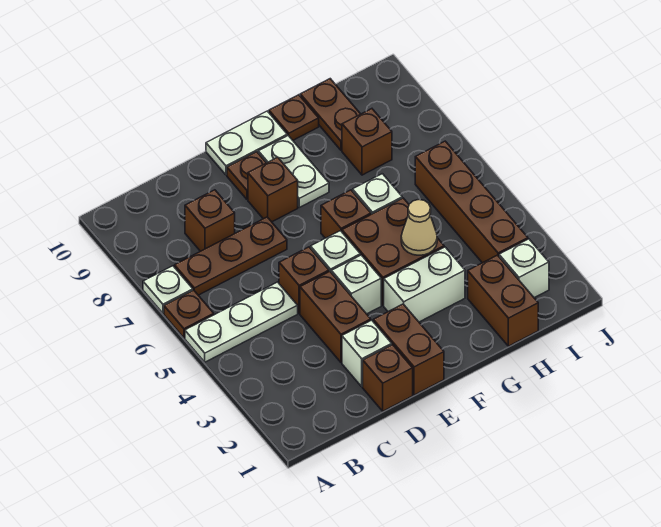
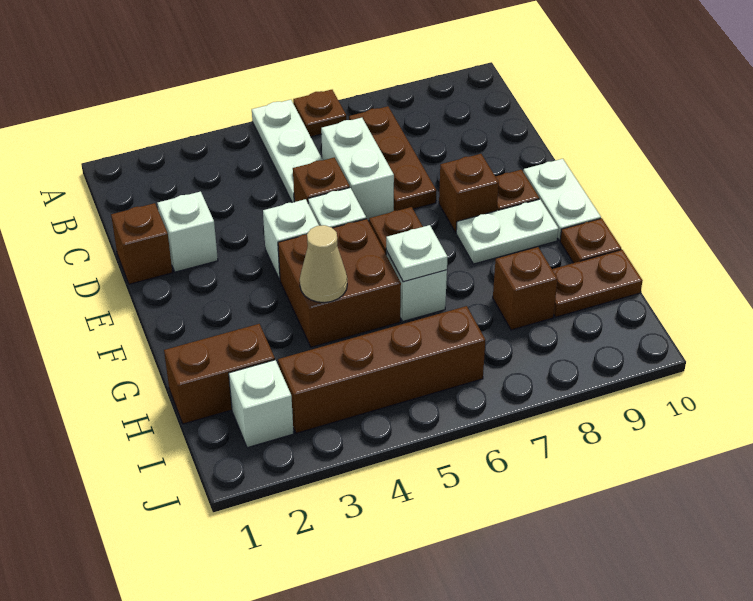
white plate A7 level 1 -> white plate G6 level 2
brown brick C8 level 1 -> none
brown brick D3:D4 level 1 -> none
brown brick E1:E2 level 1 -> none
white brick F3:G3 level 1 -> white brick C6:D6 level 1

